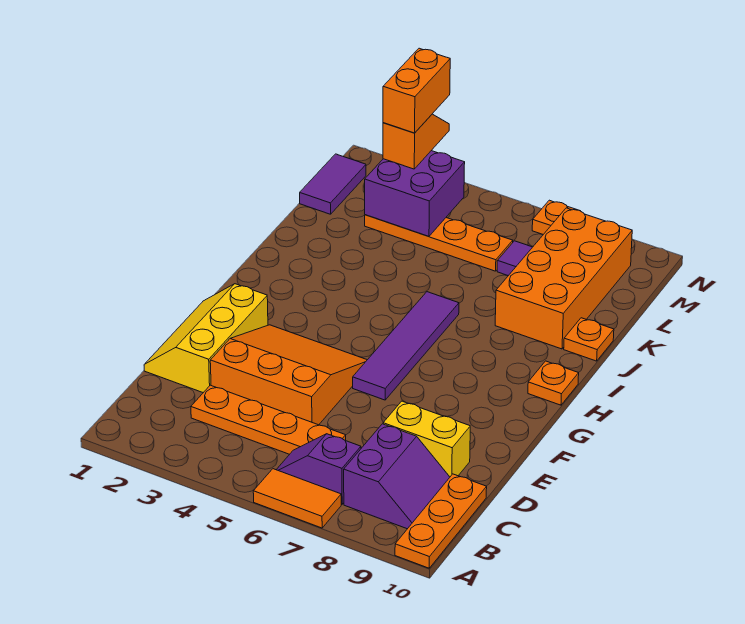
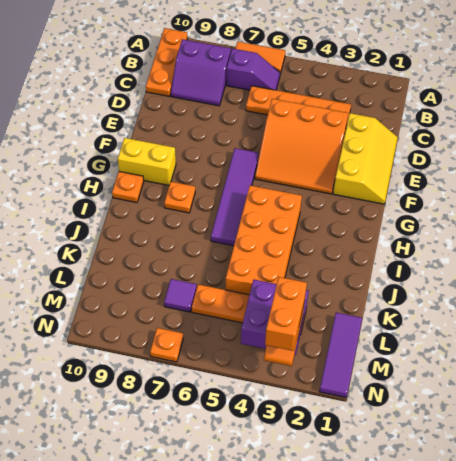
purple slope B8:C9 level 1 top 8 -> purple slope B8:C9 level 1 top B
yellow brick D8:D9 level 1 -> yellow brick G9:G10 level 1
orange brick J8:M9 level 1 -> orange brick H4:K5 level 1
orange plate J10 level 1 -> orange plate H8 level 1
purple tile L1:M1 level 1 -> purple tile L1:N1 level 1

